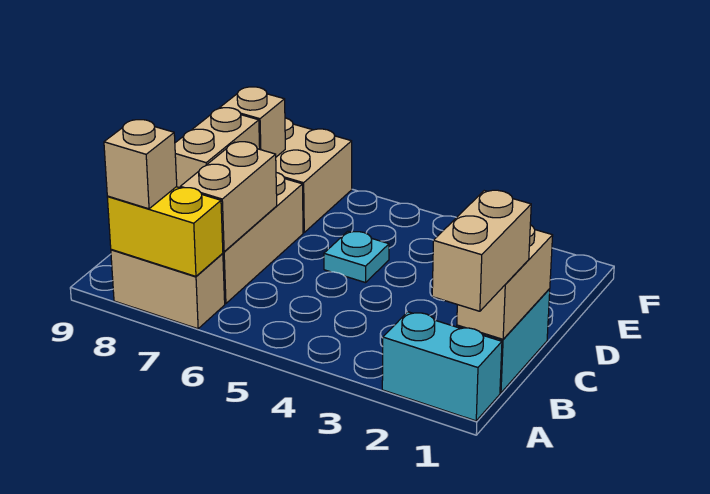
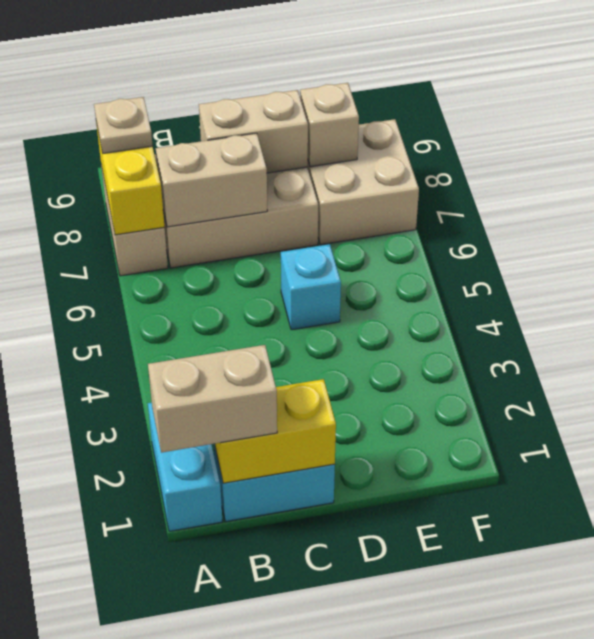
tan brick A8 level 3 -> tan plate A8 level 3
tan brick B1:C1 level 2 -> yellow brick B1:C1 level 2
cyan plate D5 level 1 -> cyan brick D5 level 1

